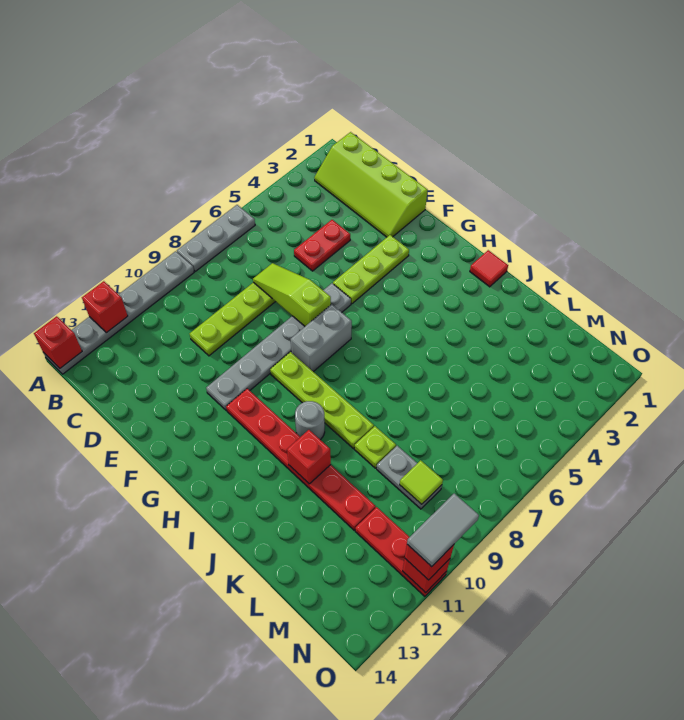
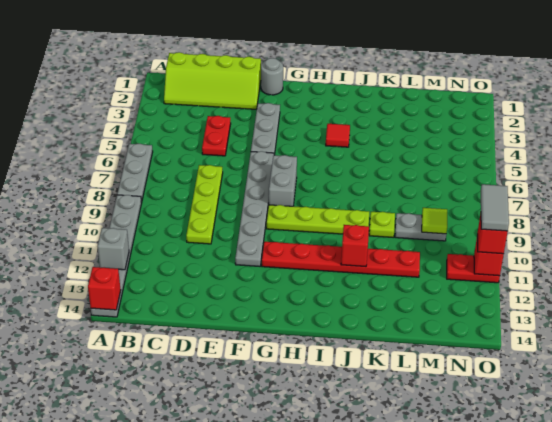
red brick A12 level 2 -> grey brick A12 level 2
lime slope D7:F7 level 2 top F -> none
lime plate F3:F5 level 1 -> grey plate F3:F5 level 1
red tile I1 level 1 -> red tile I4 level 1
grey round brick I10 level 1 -> grey round brick F1 level 1
red plate M11:O11 level 1 -> red plate N11:O11 level 1

